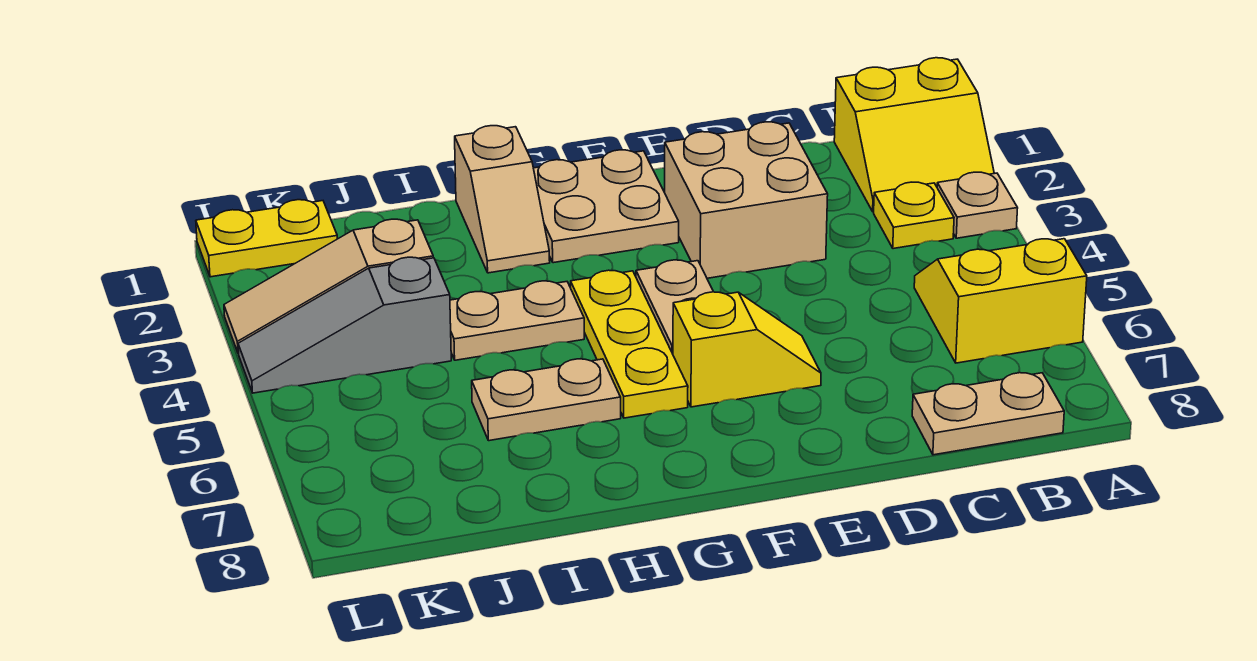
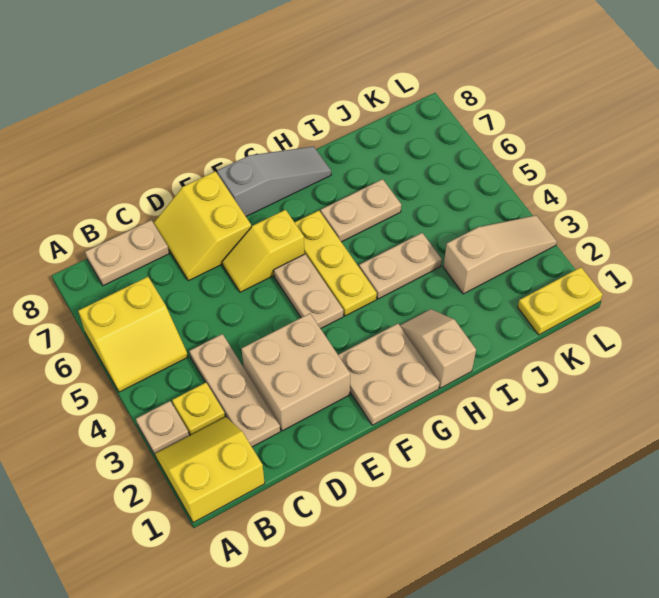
none -> tan plate C2:C4 level 1
none -> yellow slope D7:E8 level 1 top E
grey slope J4:L4 level 1 top J -> grey slope F8:H8 level 1 top F

